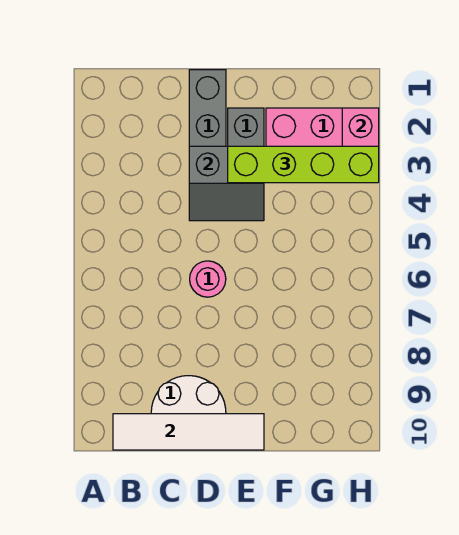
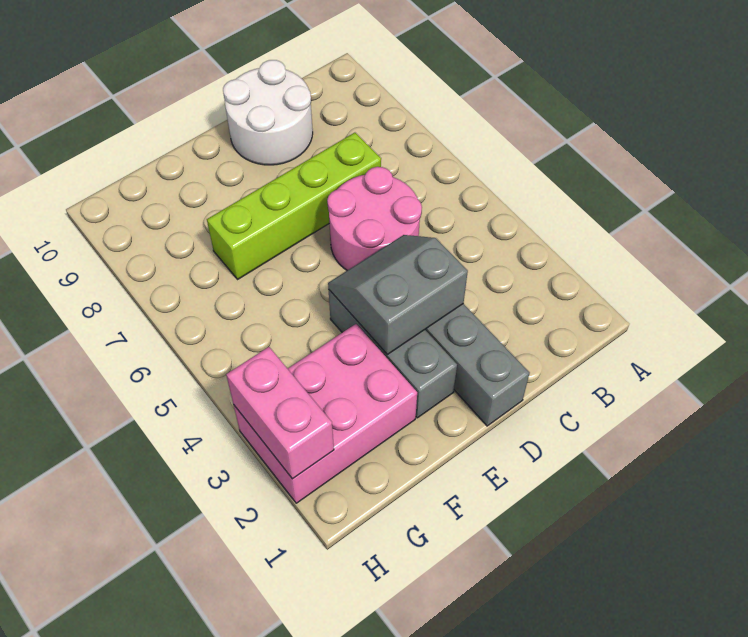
white tile B10:E10 level 2 -> none
pink round brick D6 level 1 -> pink round brick C5:D6 level 1
lime brick E3:H3 level 3 -> lime brick C7:F7 level 1

